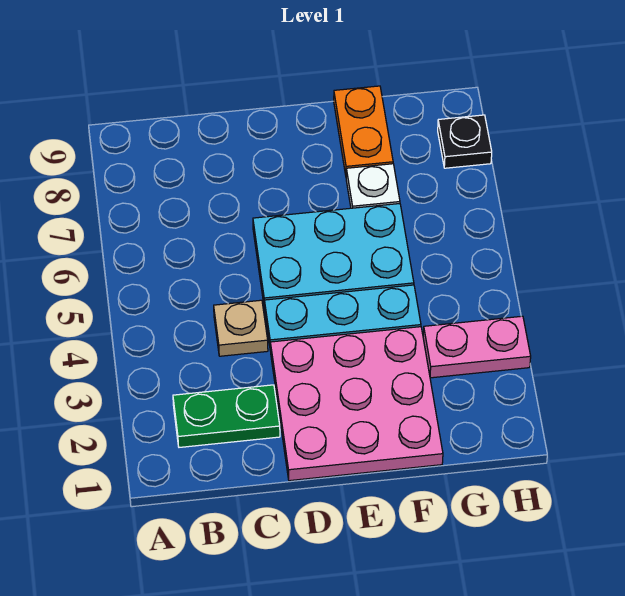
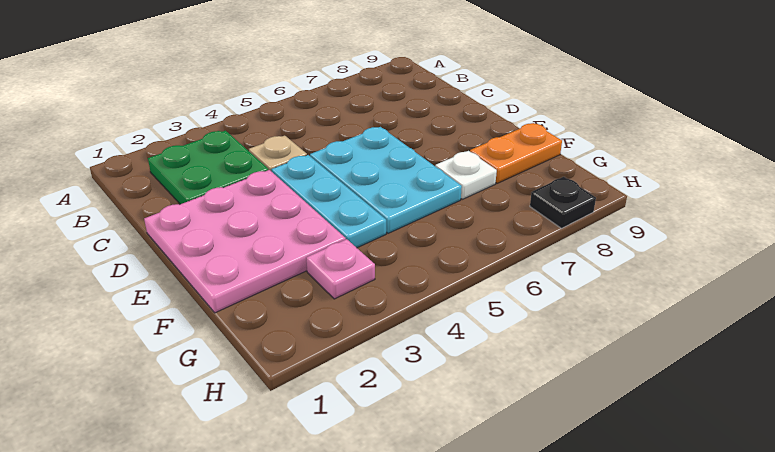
green plate B2:C2 level 1 -> green plate B2:C3 level 1
pink plate G3:H3 level 1 -> pink plate G3 level 1

